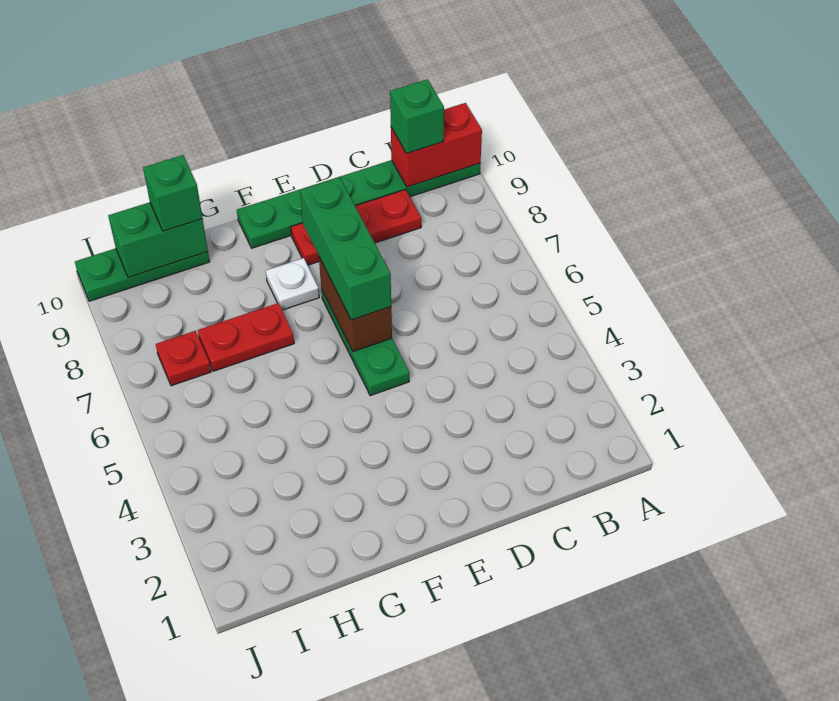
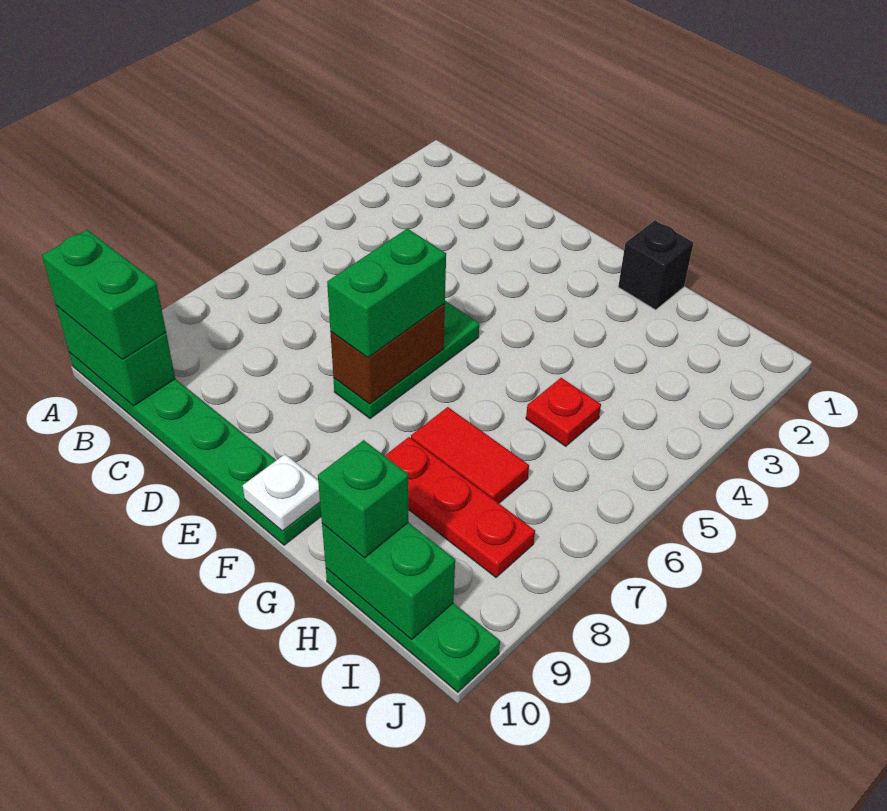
red brick A10:B10 level 2 -> green brick A10:B10 level 2
green brick B10 level 3 -> green brick A10:B10 level 3
red plate C9:E9 level 1 -> red plate G8:I8 level 1
green brick E6:E8 level 3 -> green brick E6:E7 level 3
white plate F8 level 1 -> white plate F10 level 2
none -> black brick G1 level 1
red plate G7:H7 level 1 -> red tile G7:H7 level 1
red plate I7 level 1 -> red plate H5 level 1

